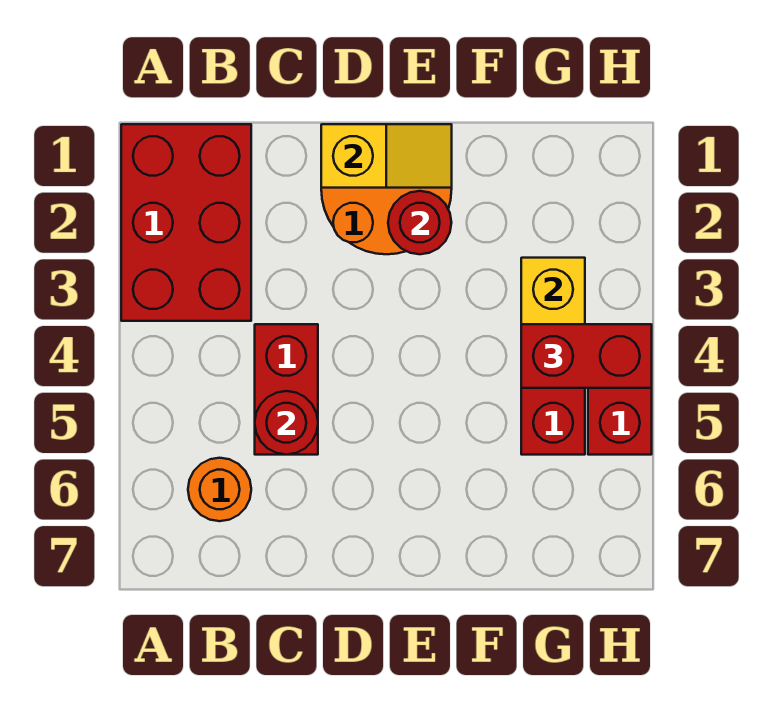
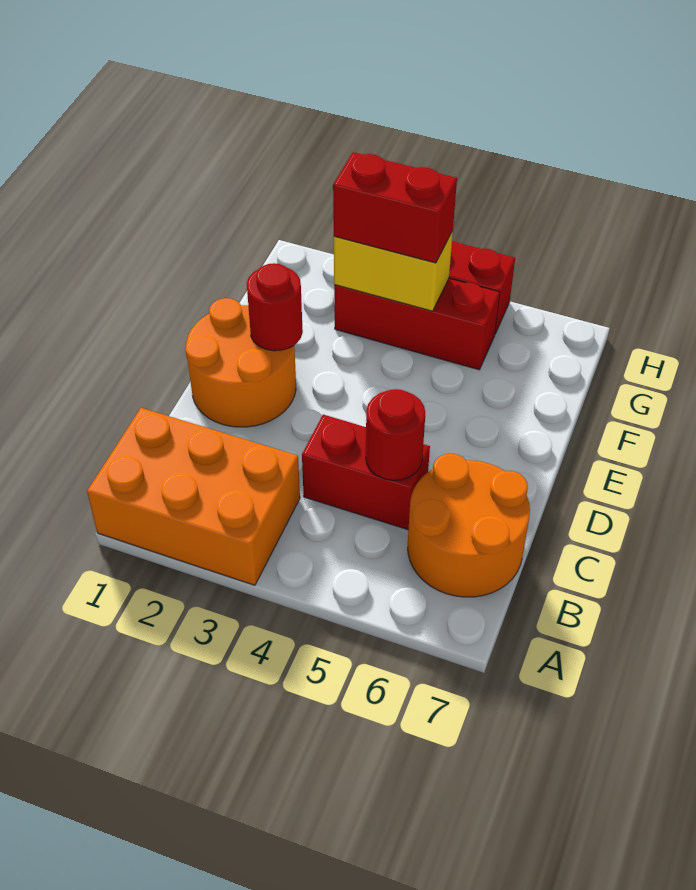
red brick A1:B3 level 1 -> orange brick A1:B3 level 1
orange round brick B6 level 1 -> orange round brick B6:C7 level 1
yellow slope D1:E1 level 2 top D -> none
red brick G4:H4 level 3 -> red brick G3:G4 level 3

